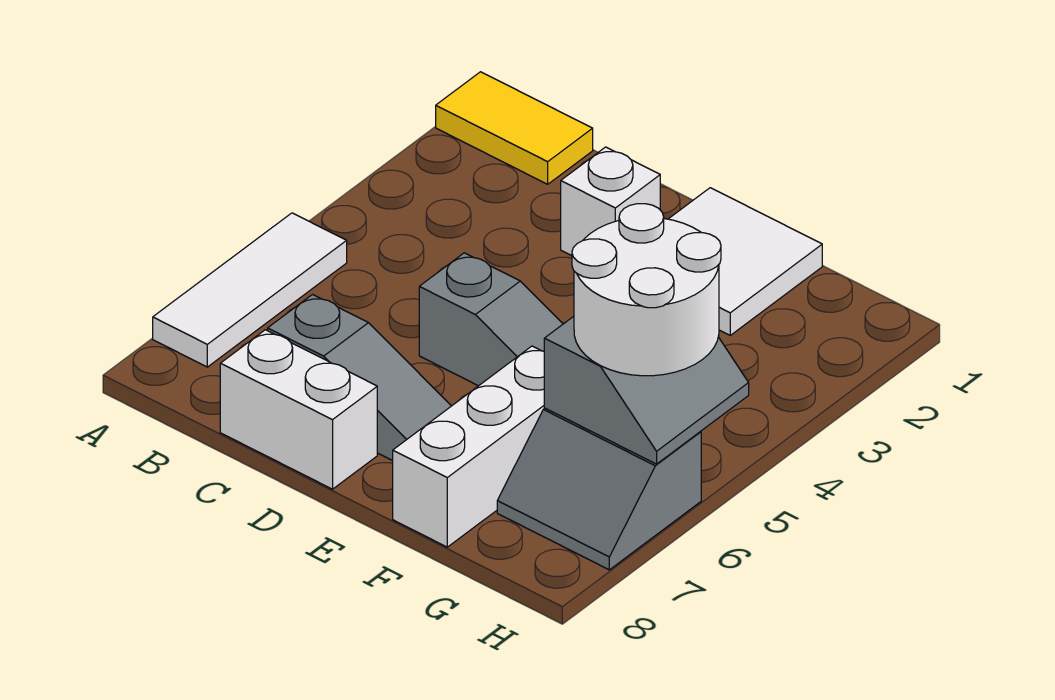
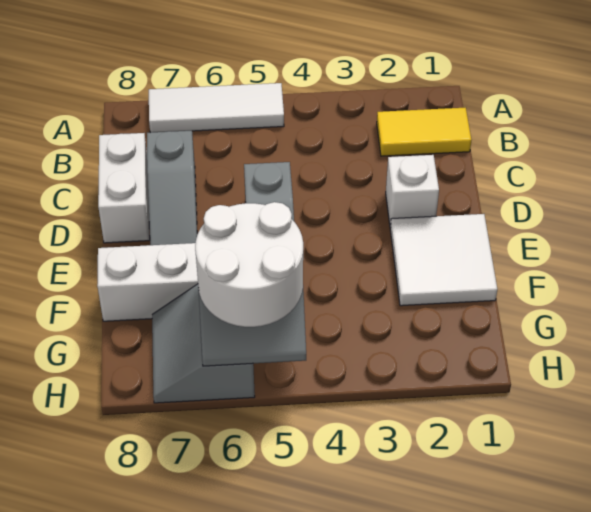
yellow tile A1:B1 level 1 -> yellow tile B1:B2 level 1

